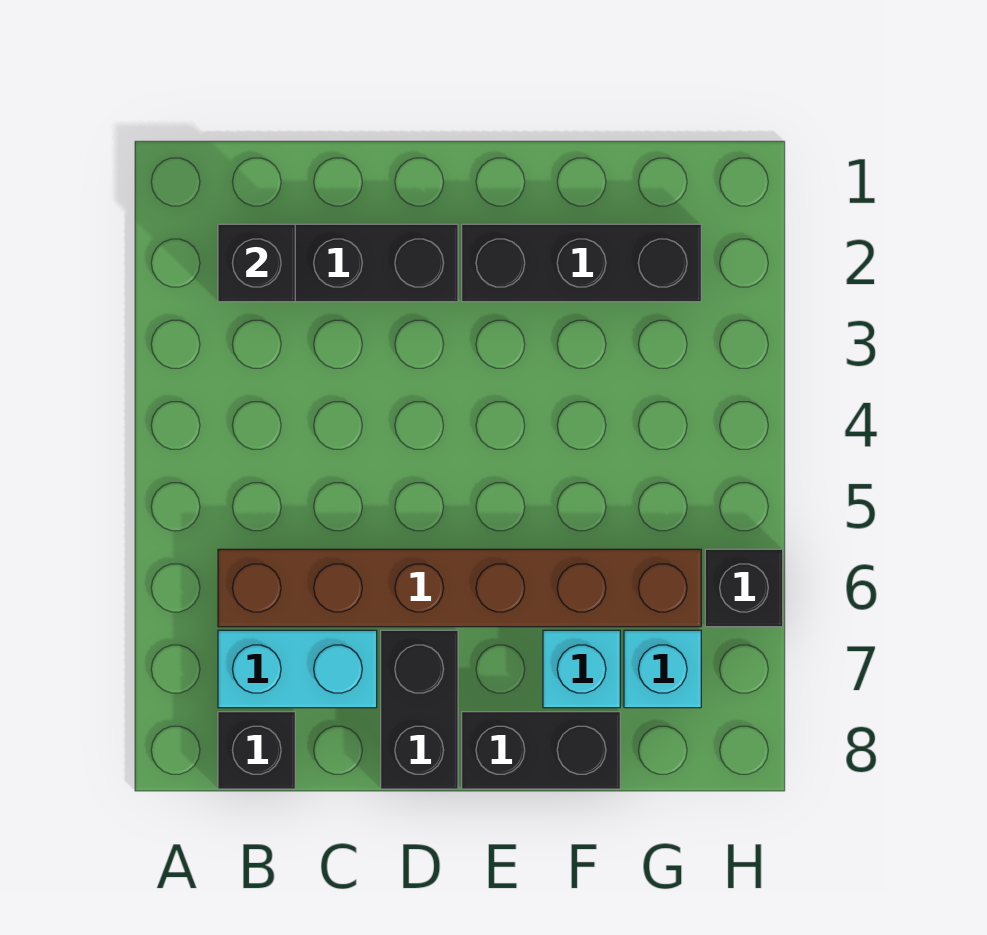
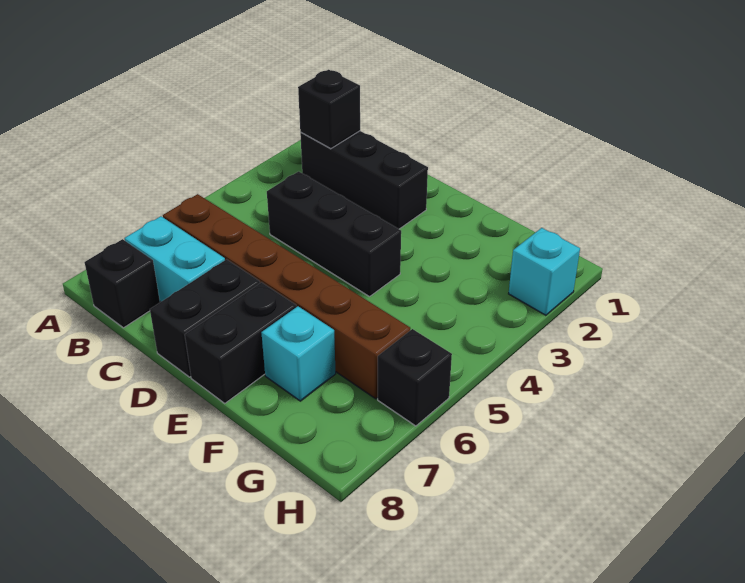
black brick E2:G2 level 1 -> black brick C4:E4 level 1
black brick E8:F8 level 1 -> black brick E7:E8 level 1
cyan brick G7 level 1 -> cyan brick H2 level 1

